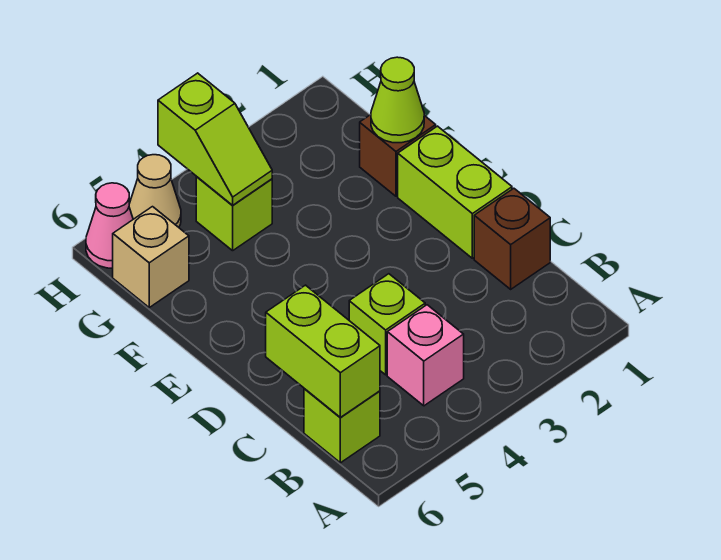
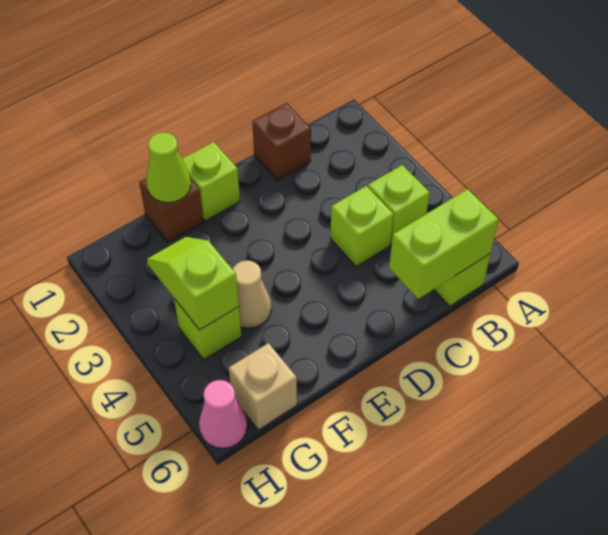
pink brick B4 level 1 -> lime brick B4 level 1
lime brick D1:E1 level 1 -> lime brick E1 level 1
lime slope G4:H4 level 2 top H -> lime slope G3:G4 level 2 top 4
tan cone H5 level 1 -> tan cone F4 level 1

